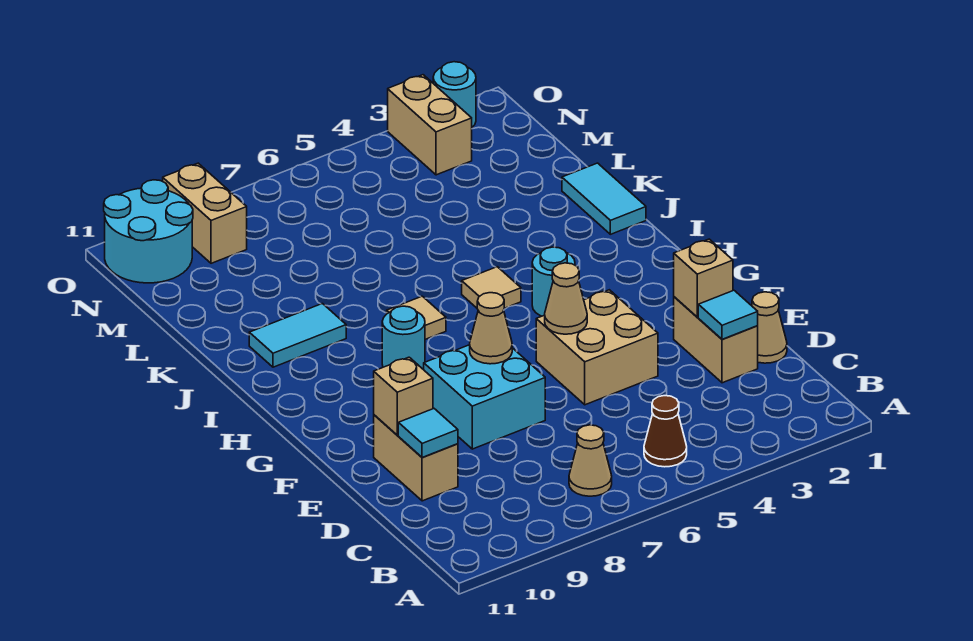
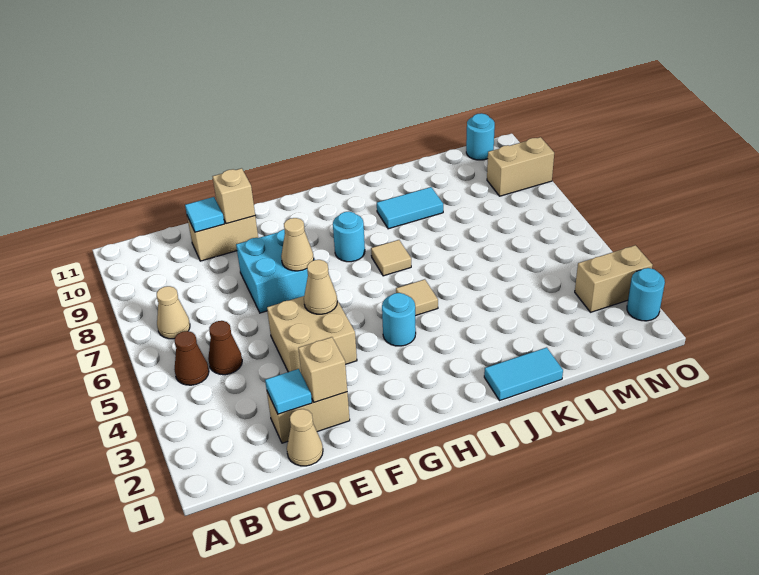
none -> brown cone C5 level 1
cyan tile J9:J10 level 1 -> cyan tile J9:K9 level 1
cyan round brick N10:O11 level 1 -> cyan round brick N11 level 1

